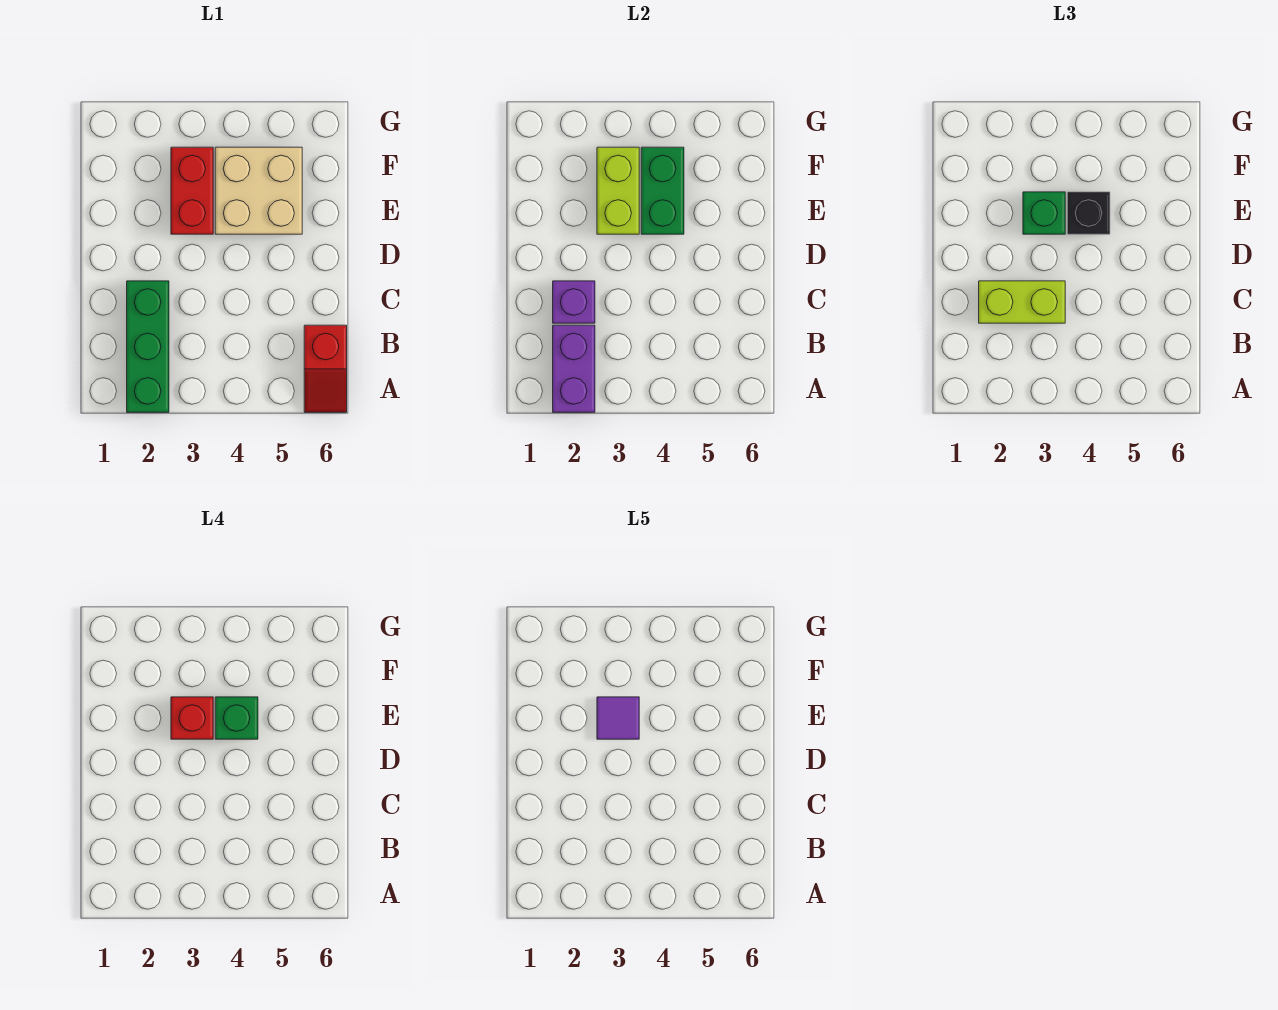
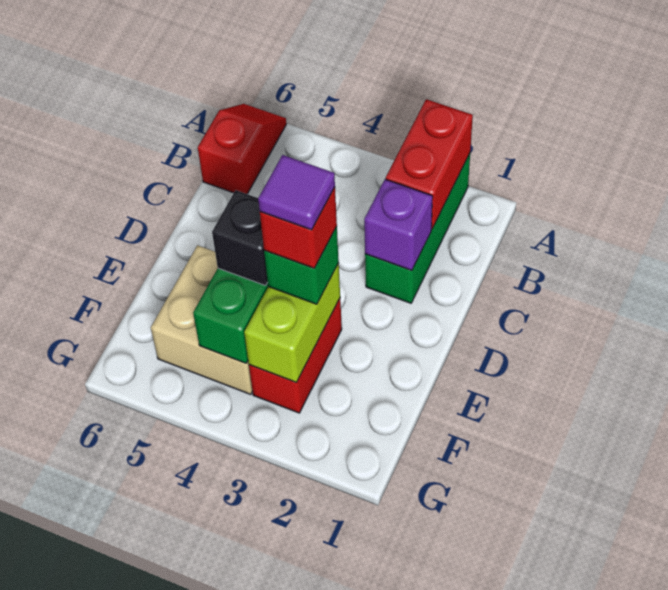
purple brick A2:B2 level 2 -> red brick A2:B2 level 2
lime brick C2:C3 level 3 -> none
green brick E4 level 4 -> none

